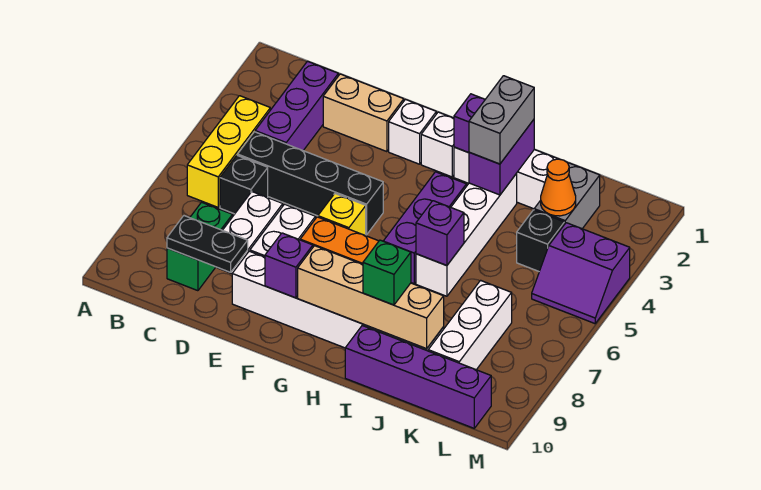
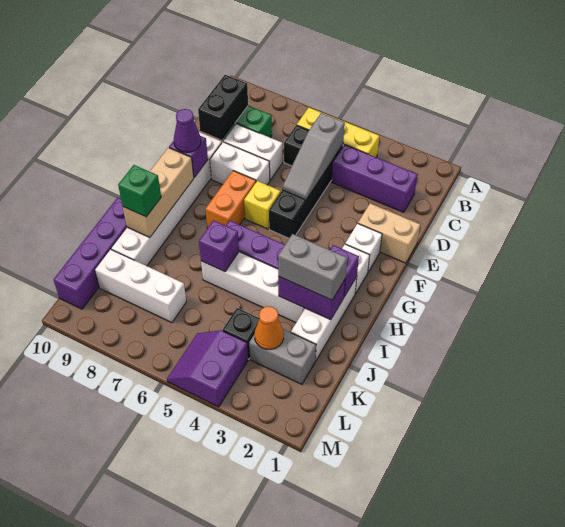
none -> grey slope C5:E5 level 2 top C
black plate C9:D9 level 2 -> black brick C9:D9 level 2
tan brick D2:E2 level 1 -> tan brick E1:E2 level 1
none -> purple cone F9 level 3
tan brick G9:J9 level 2 -> tan brick G9:I9 level 2

